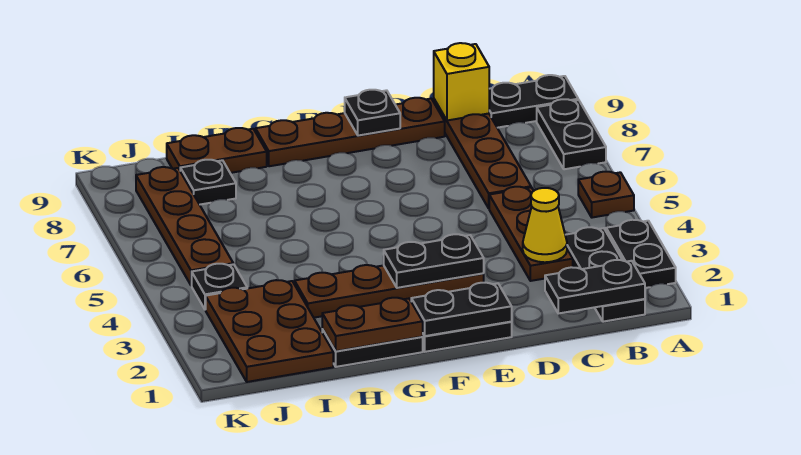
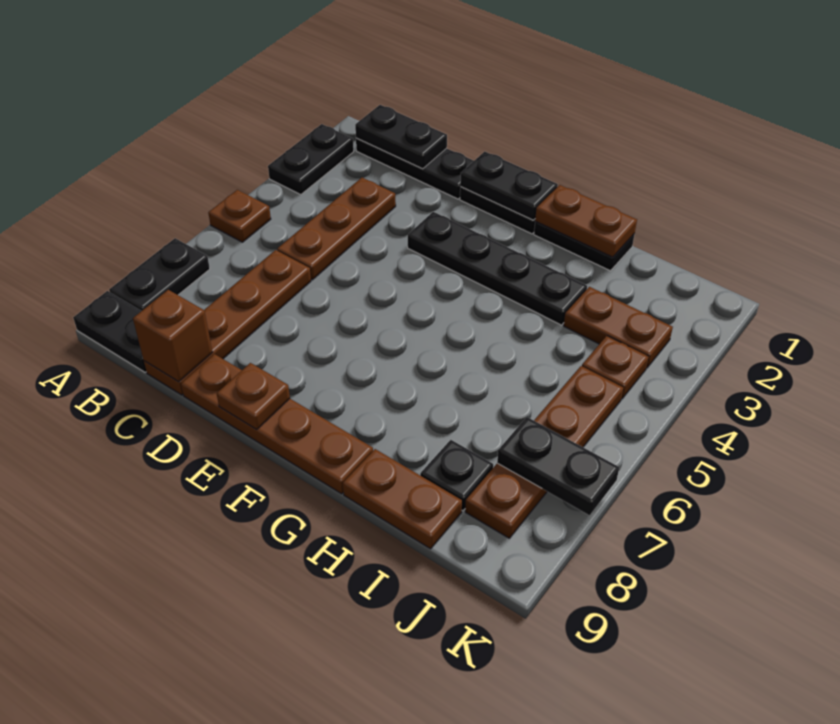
black plate B1:B3 level 1 -> black plate B1:D1 level 1
yellow cone C3 level 2 -> none
yellow brick C9 level 2 -> brown brick C9 level 2
brown plate E3:H3 level 1 -> black plate E3:H3 level 1
black plate E3:F3 level 2 -> black plate J7:K7 level 2
black plate E9 level 2 -> brown plate E9 level 2
brown plate I1:J3 level 1 -> brown plate I3:J3 level 1
black plate J4 level 1 -> brown plate J4 level 1

